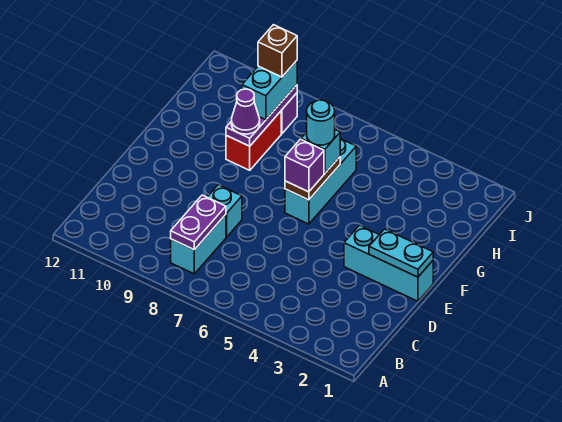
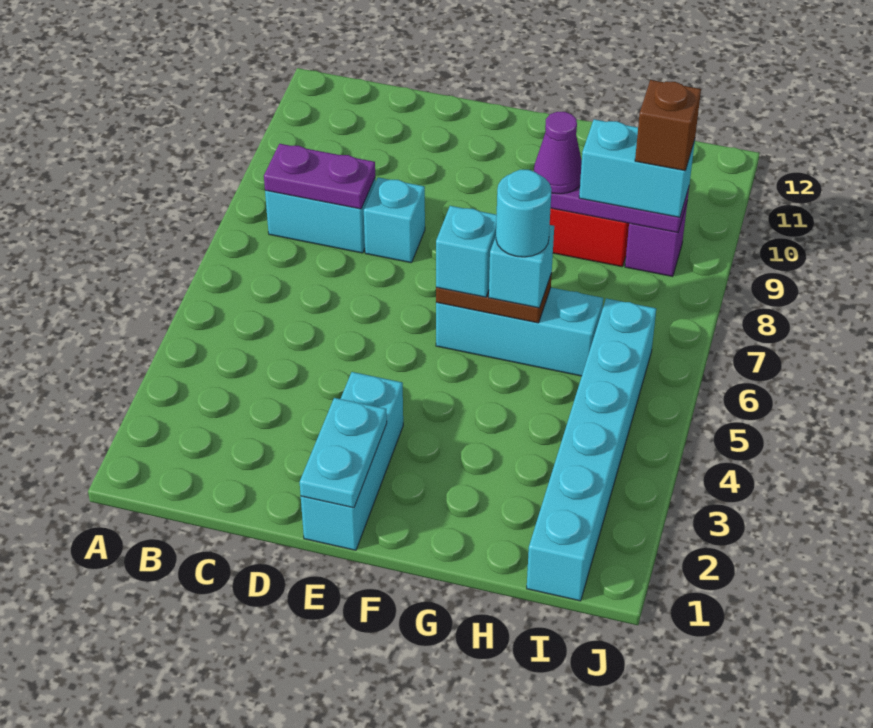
purple brick F6 level 3 -> cyan brick F6 level 3
none -> cyan brick I1:I6 level 1

